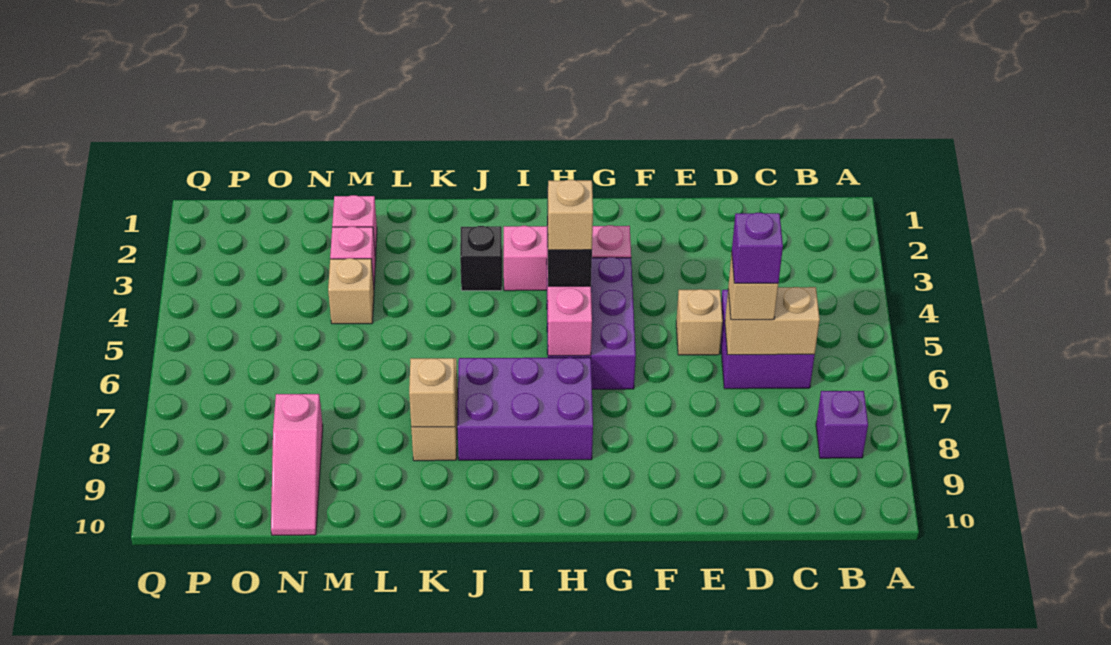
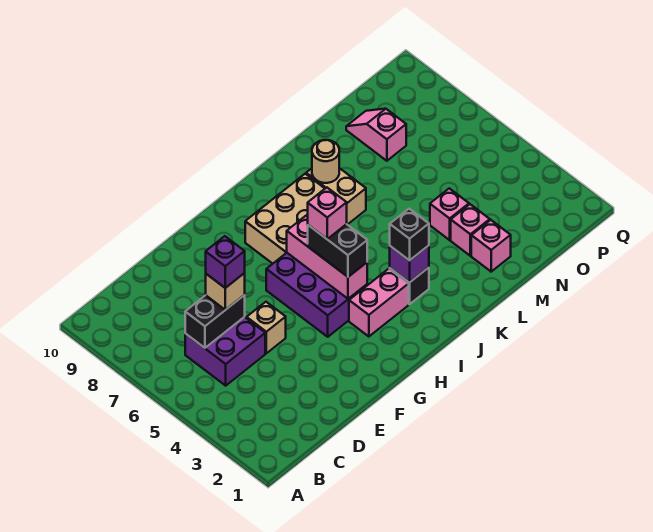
purple brick B8 level 1 -> purple brick J3 level 2
tan brick C6:D6 level 2 -> black brick C6:D6 level 2
pink brick G3:I3 level 1 -> pink brick H3:I3 level 1
tan brick H5 level 4 -> pink brick H5 level 4
purple brick H7:J8 level 1 -> tan brick H7:J8 level 1
none -> black brick J3 level 3
tan brick K8 level 2 -> tan round brick K8 level 2
tan brick M4 level 1 -> pink brick M4 level 1
pink slope N8:N10 level 1 top 8 -> pink slope N8:N9 level 1 top 8

